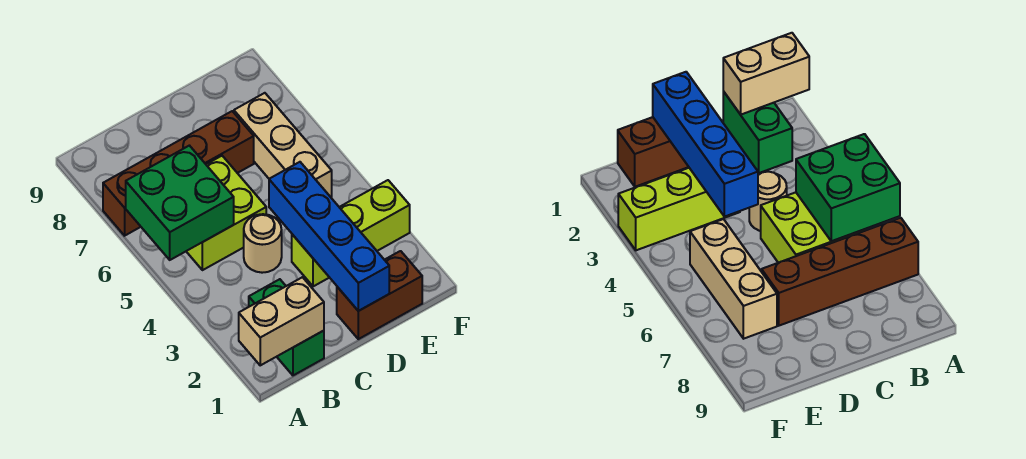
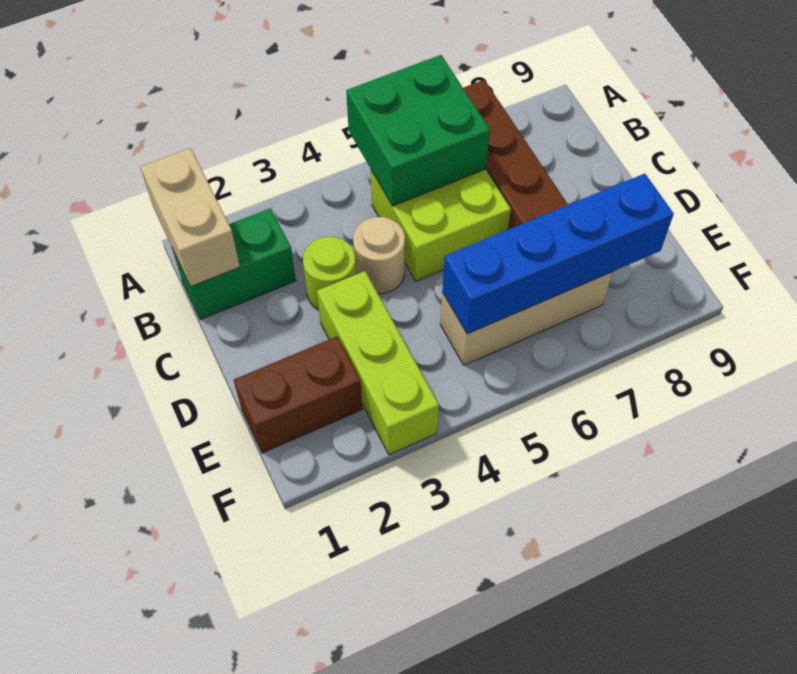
none -> lime round brick C3 level 1
brown brick D1:E1 level 1 -> brown brick E1:E2 level 1
blue brick D1:D4 level 2 -> blue brick E5:E8 level 2

